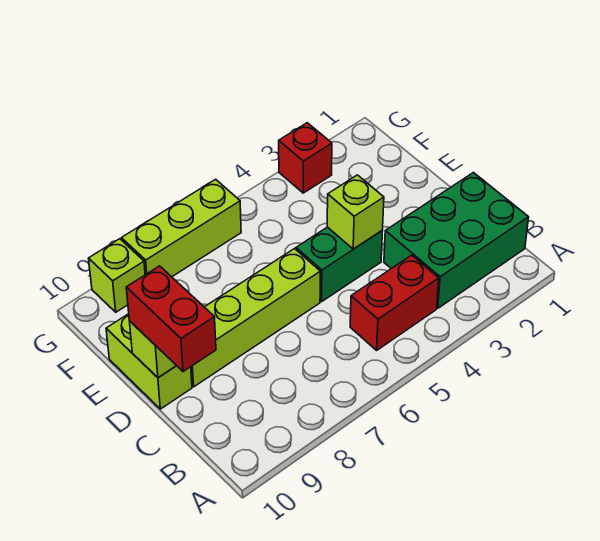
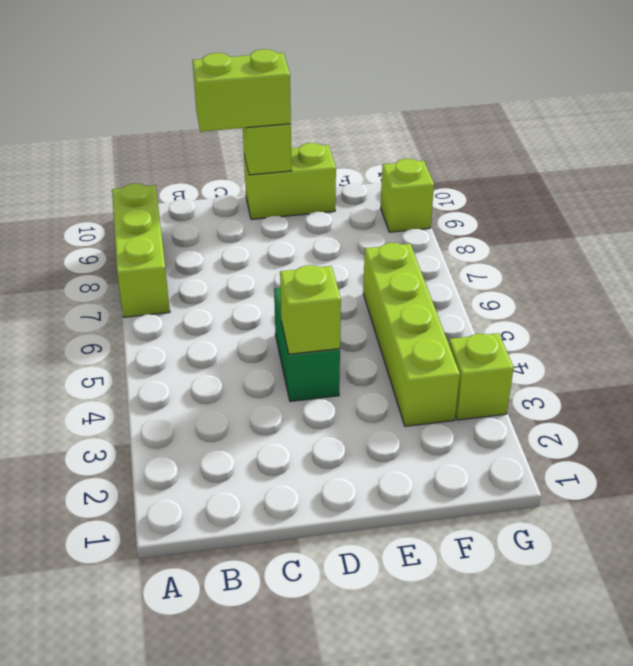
green brick B1:C3 level 1 -> none
red brick B4:B5 level 1 -> none
red brick C10:D10 level 3 -> lime brick C10:D10 level 3
lime brick D6:D9 level 1 -> lime brick F3:F6 level 1
red brick G3 level 1 -> lime brick G3 level 1
lime brick G6:G8 level 1 -> lime brick A7:A9 level 1

